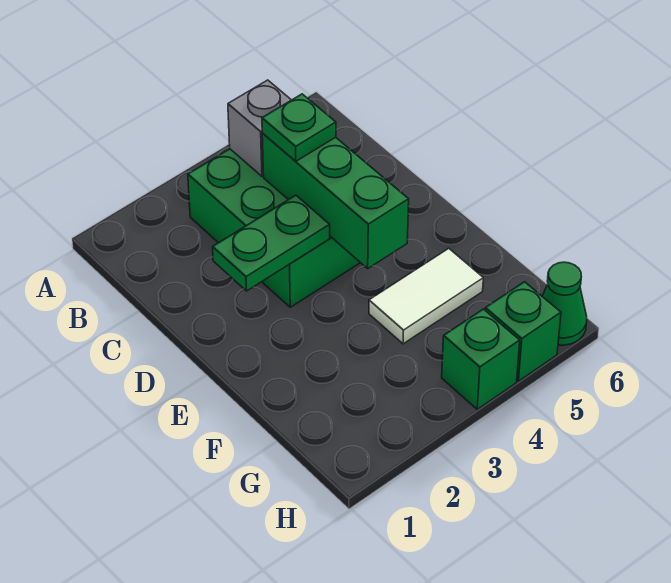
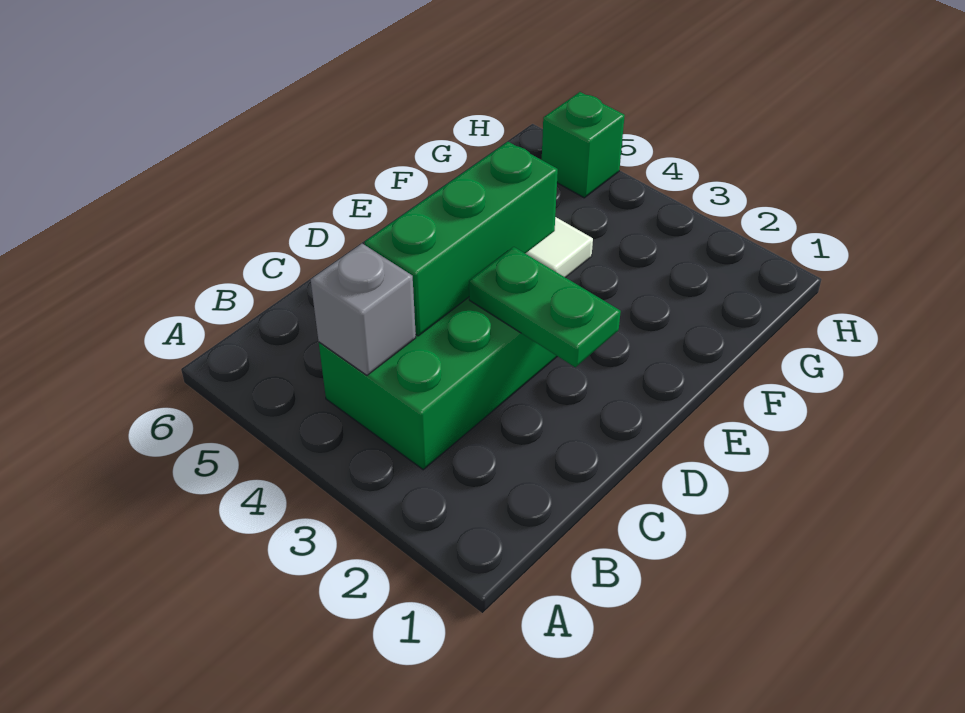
green plate C4 level 3 -> none
green brick H4 level 1 -> none
green cone H6 level 1 -> none

